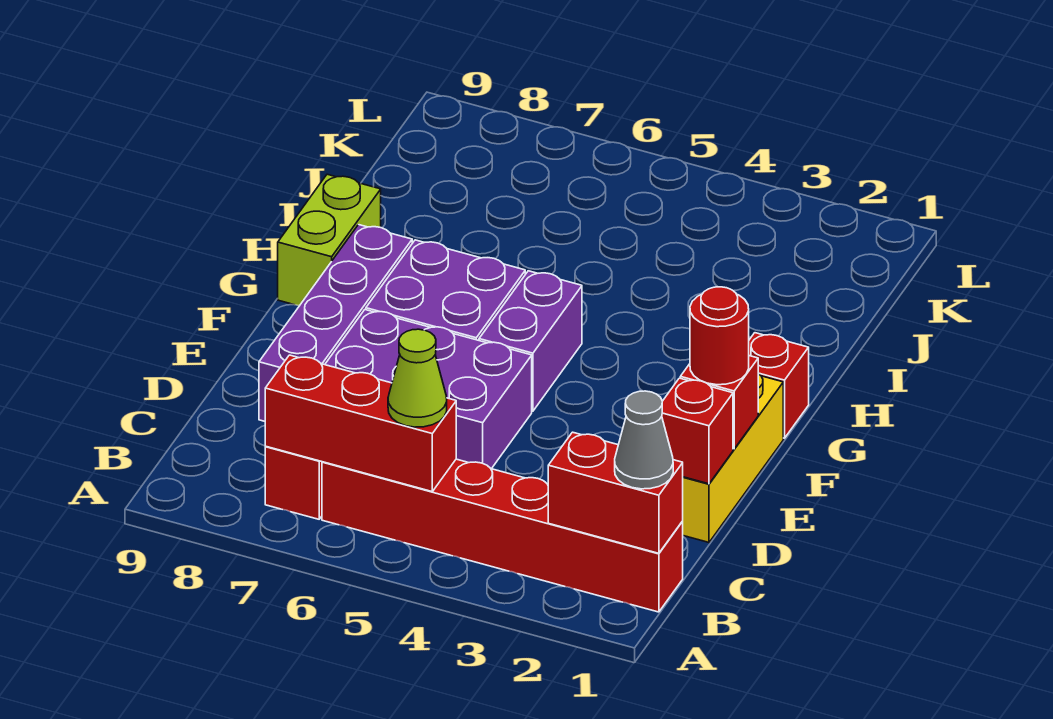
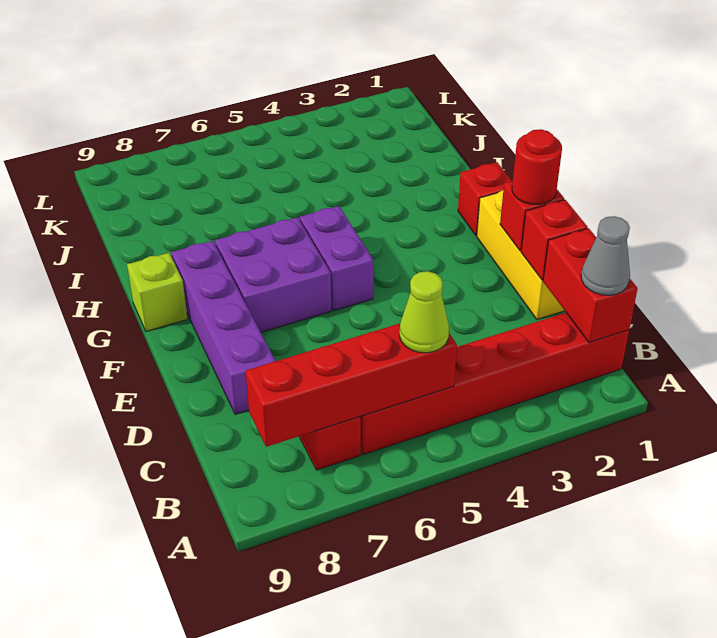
red brick B1:B2 level 2 -> red brick B1:C1 level 2
red brick B5:B7 level 2 -> red brick B5:B8 level 2
purple brick D5:E7 level 1 -> none
lime brick G9:H9 level 1 -> lime brick G9 level 1

